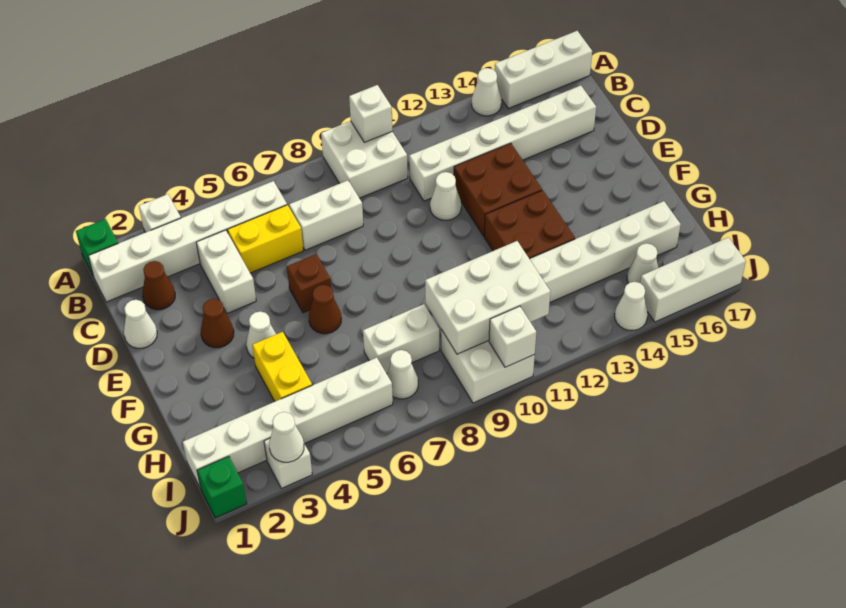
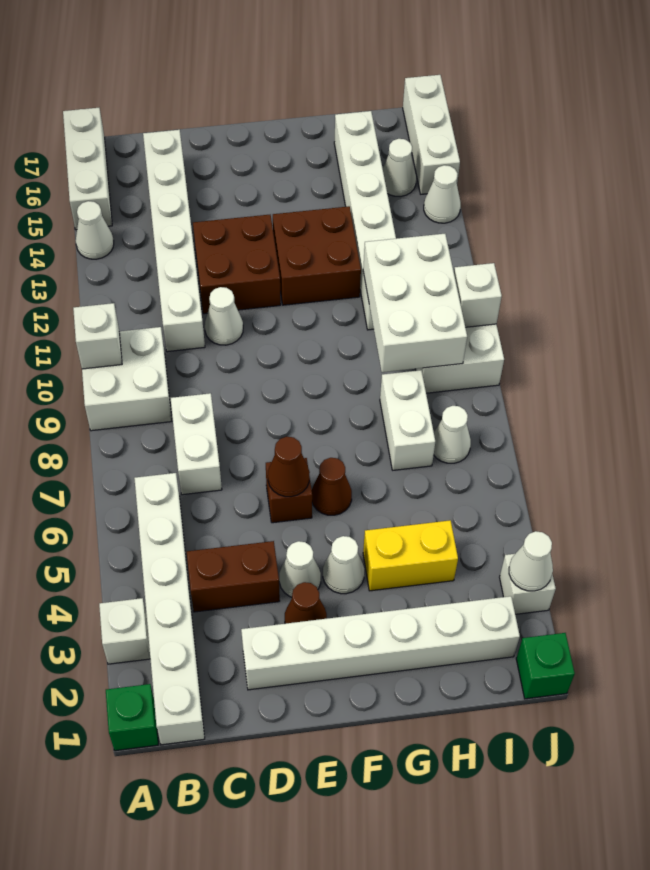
brown cone C2 level 1 -> brown cone E6 level 2
white brick C4:D4 level 1 -> brown brick C4:D4 level 1
yellow brick C5:C6 level 1 -> none
white cone D1 level 1 -> white cone E4 level 1
white brick I1:I6 level 1 -> white brick D2:I2 level 1

